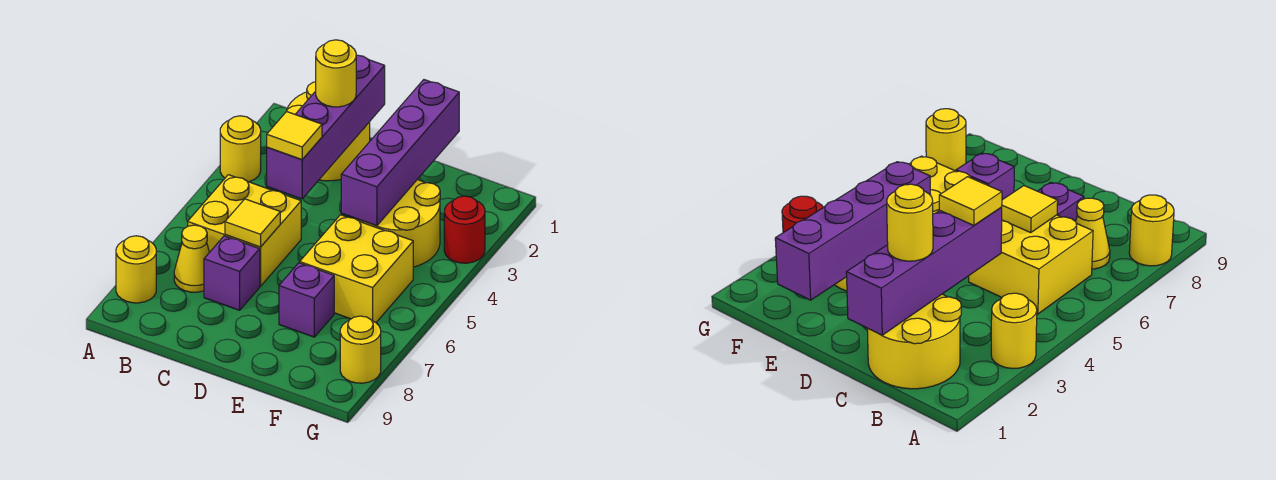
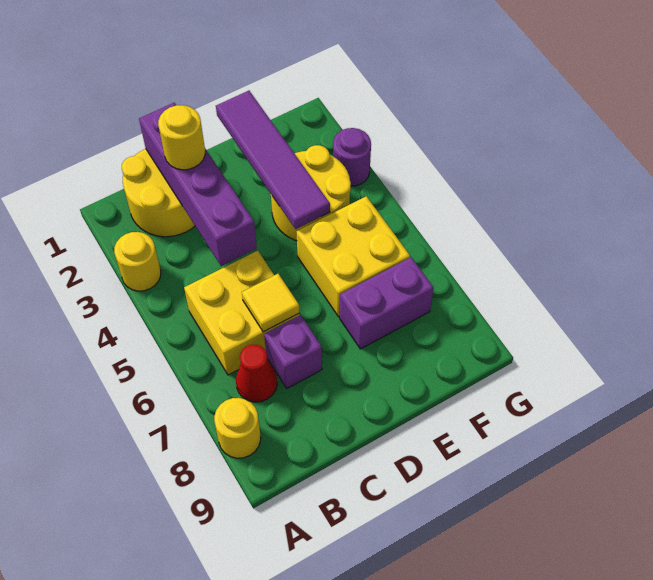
yellow cone B7 level 1 -> red cone B7 level 1
yellow tile C4 level 3 -> none
purple brick E1:E4 level 2 -> purple tile E1:E4 level 2
purple brick E7 level 1 -> purple brick E7:F7 level 1
red round brick G3 level 1 -> purple round brick G3 level 1
yellow round brick G8 level 1 -> none

